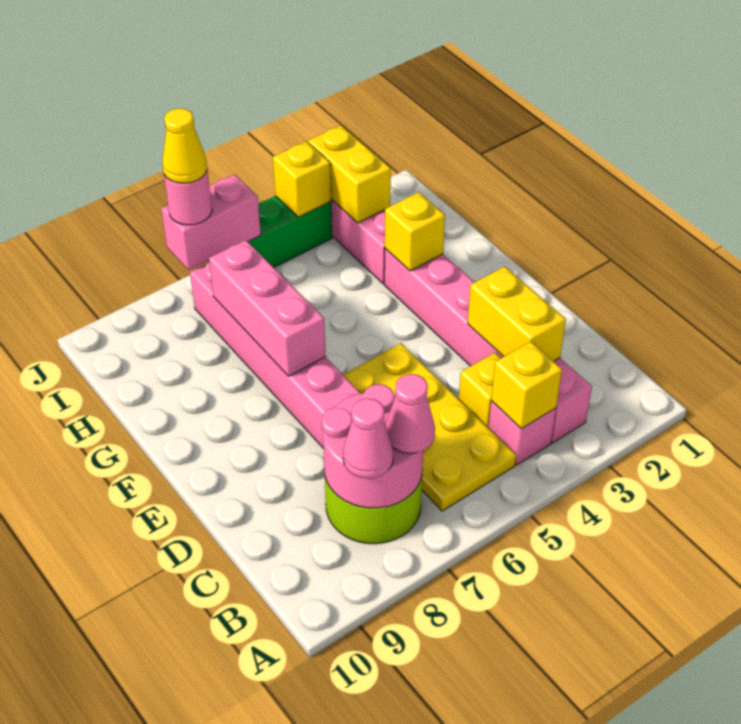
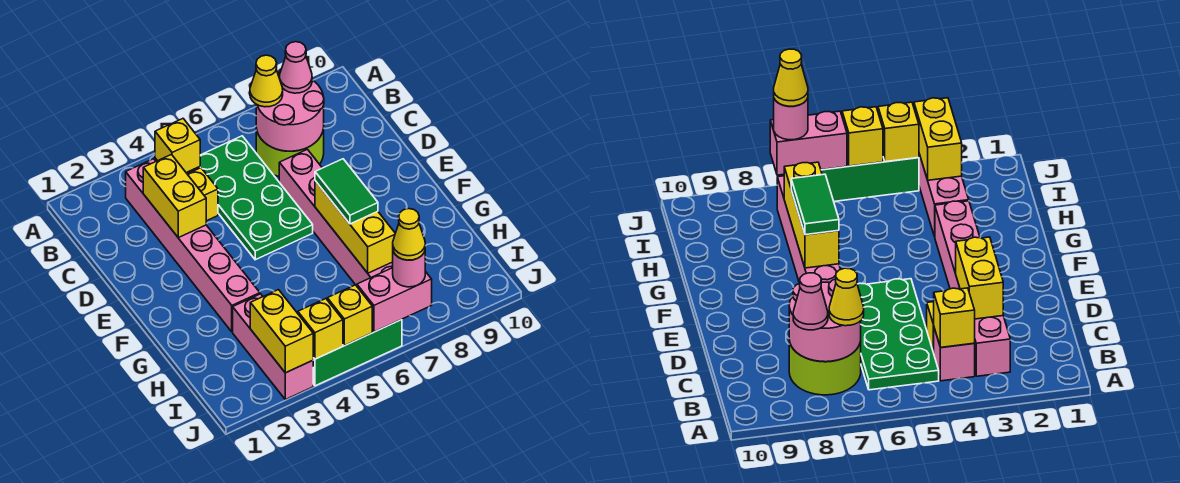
yellow plate B5:E6 level 1 -> green plate B5:E6 level 1
pink cone B7 level 3 -> yellow cone B7 level 3
pink brick F7:H7 level 2 -> yellow brick F7:H7 level 2
none -> green tile F7:G7 level 3
yellow brick G3 level 2 -> yellow brick J5 level 2

